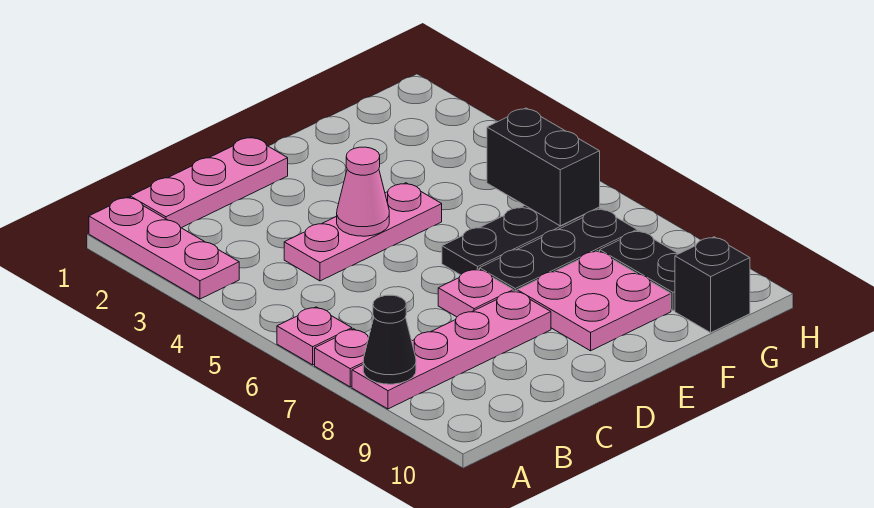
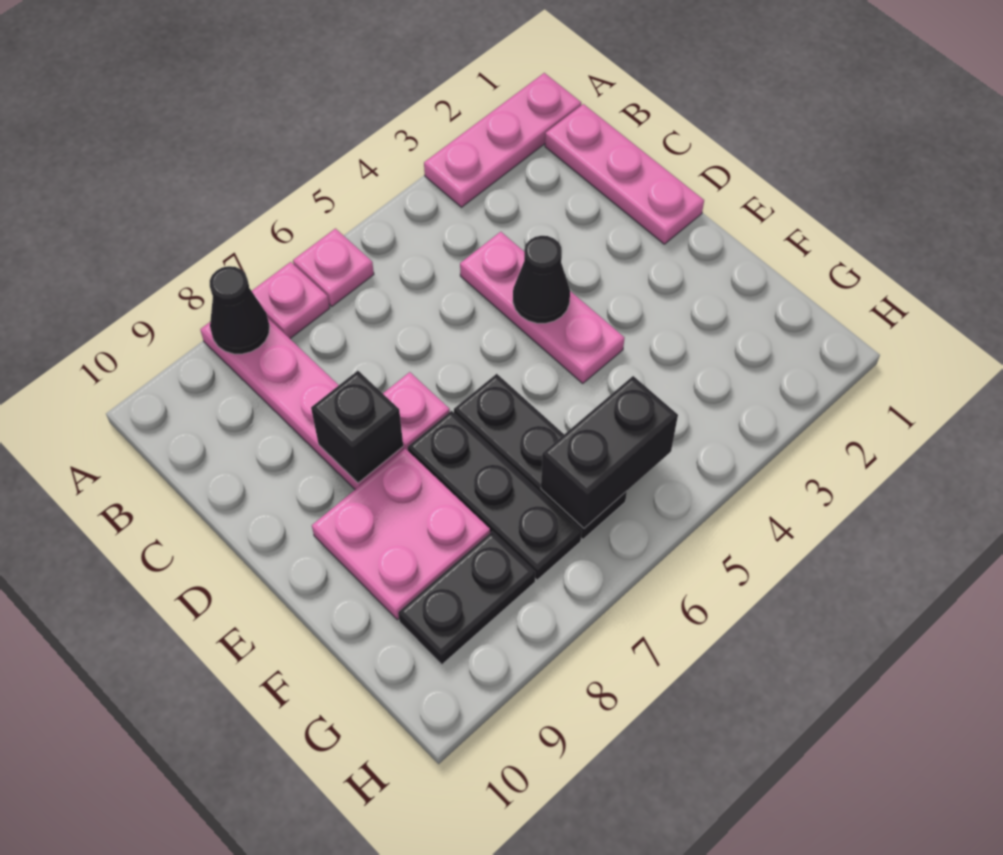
pink cone D4 level 2 -> black cone D4 level 2
black brick G10 level 1 -> black brick D8 level 2

